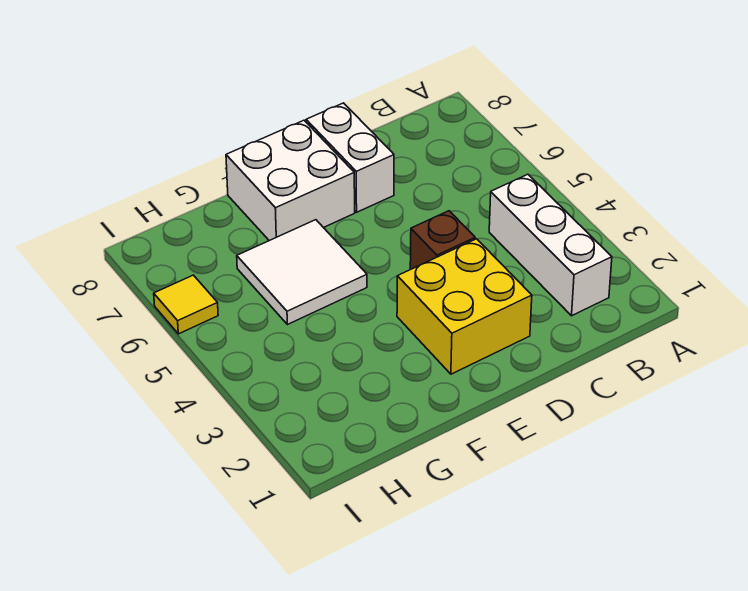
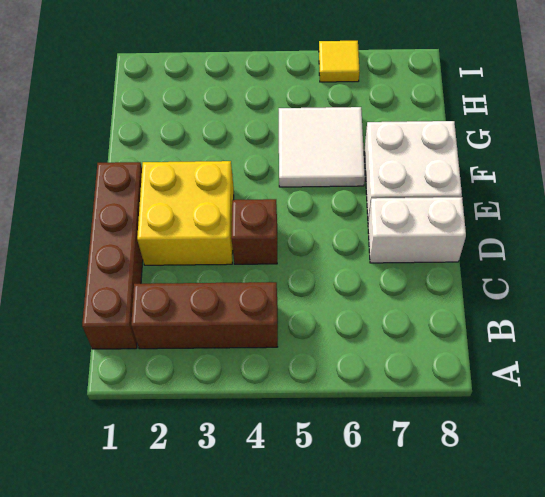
none -> brown brick B1:E1 level 1
white brick B2:B4 level 1 -> brown brick B2:B4 level 1

